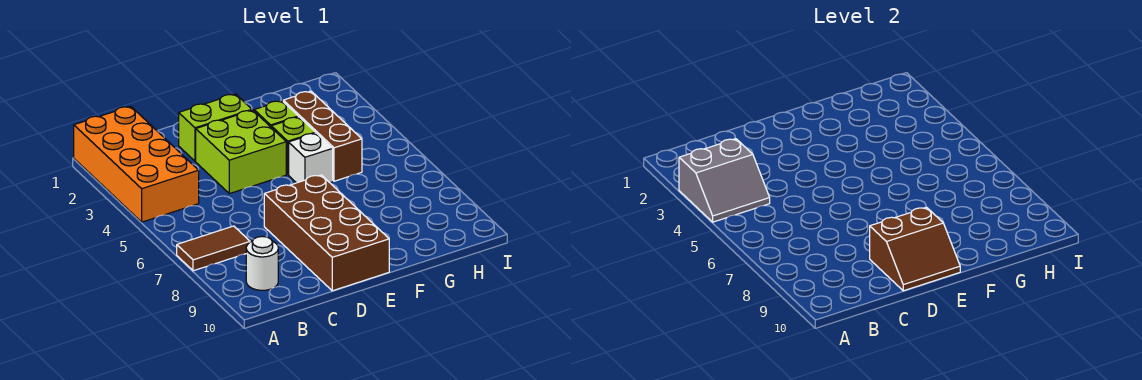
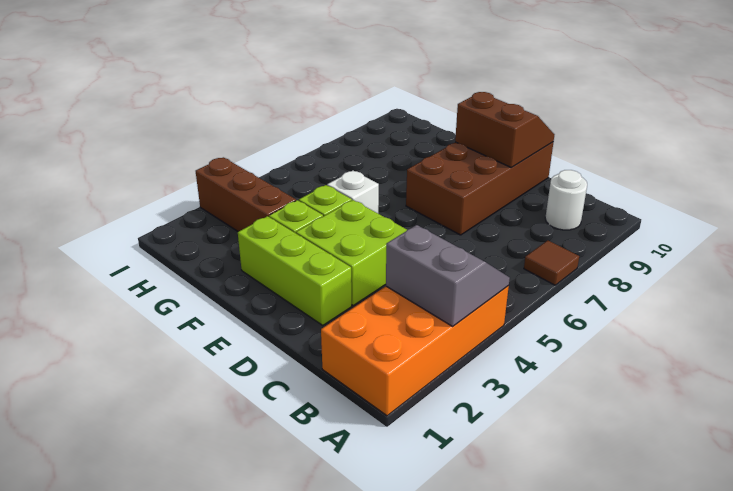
brown tile A7:B7 level 1 -> brown tile A7 level 1
lime brick D2:E2 level 1 -> lime brick D2:F2 level 1
brown brick G3:G5 level 1 -> brown brick G3:I3 level 1

